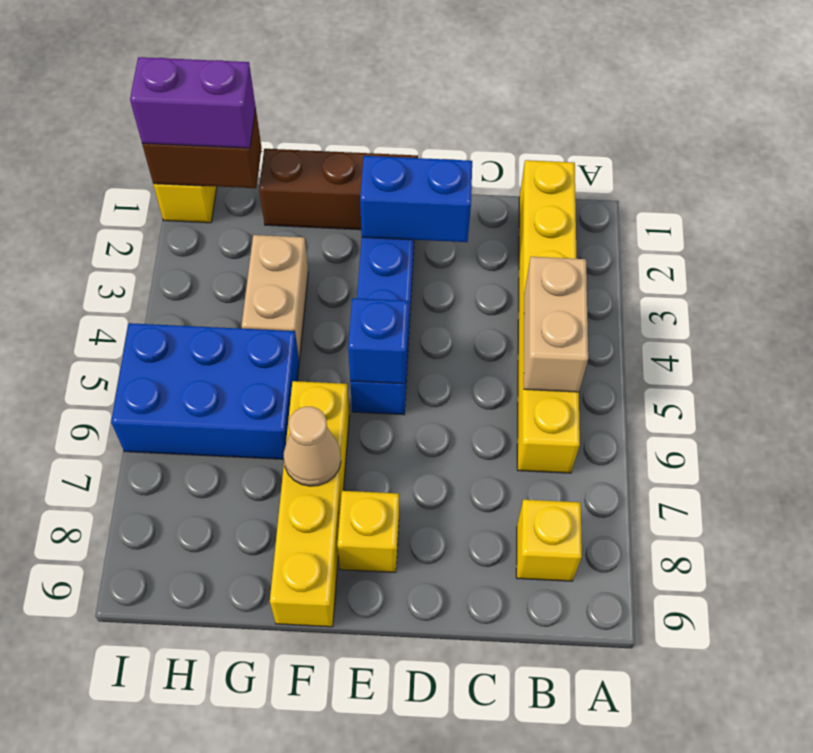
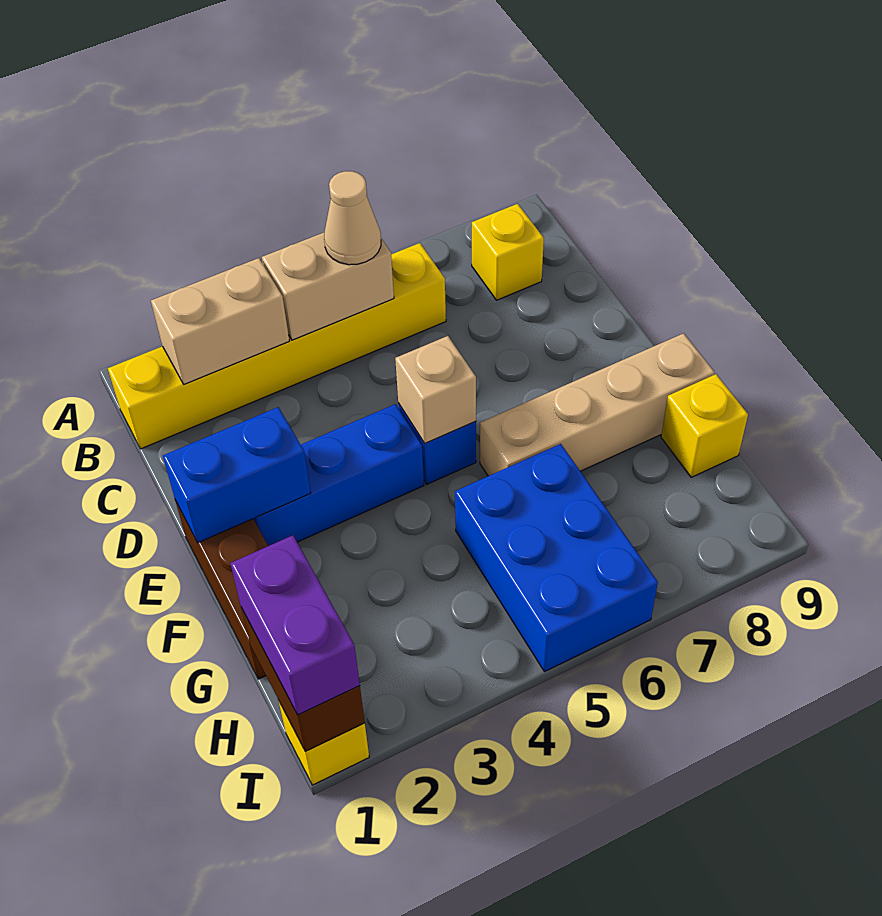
blue brick D2:E2 level 2 -> blue brick E1:E2 level 2
blue brick E5 level 2 -> tan brick E5 level 2
yellow brick E8 level 1 -> yellow brick G9 level 1
yellow brick F6:F9 level 1 -> tan brick F6:F9 level 1
tan cone F7 level 2 -> tan cone B5 level 3
tan brick G3:G4 level 1 -> tan brick B2:B3 level 2

